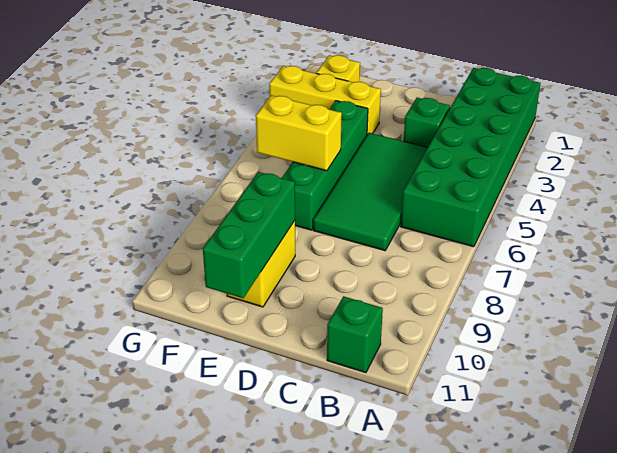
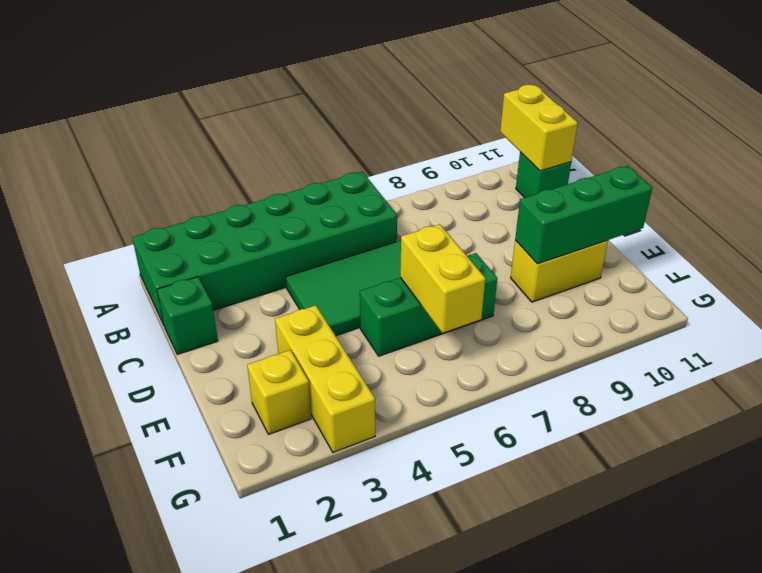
none -> yellow brick A11:B11 level 2
green brick C3 level 1 -> green brick C1 level 1
green brick E4:E7 level 1 -> green brick E5:E7 level 1

